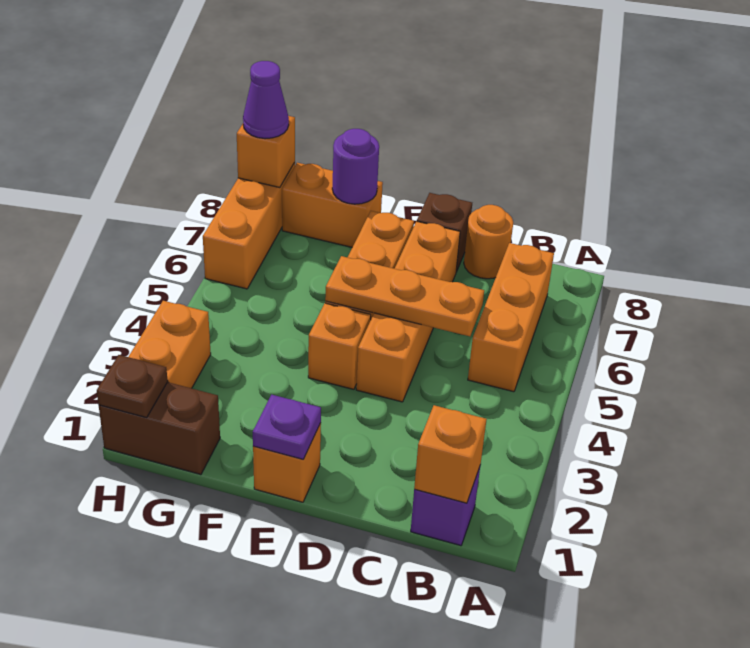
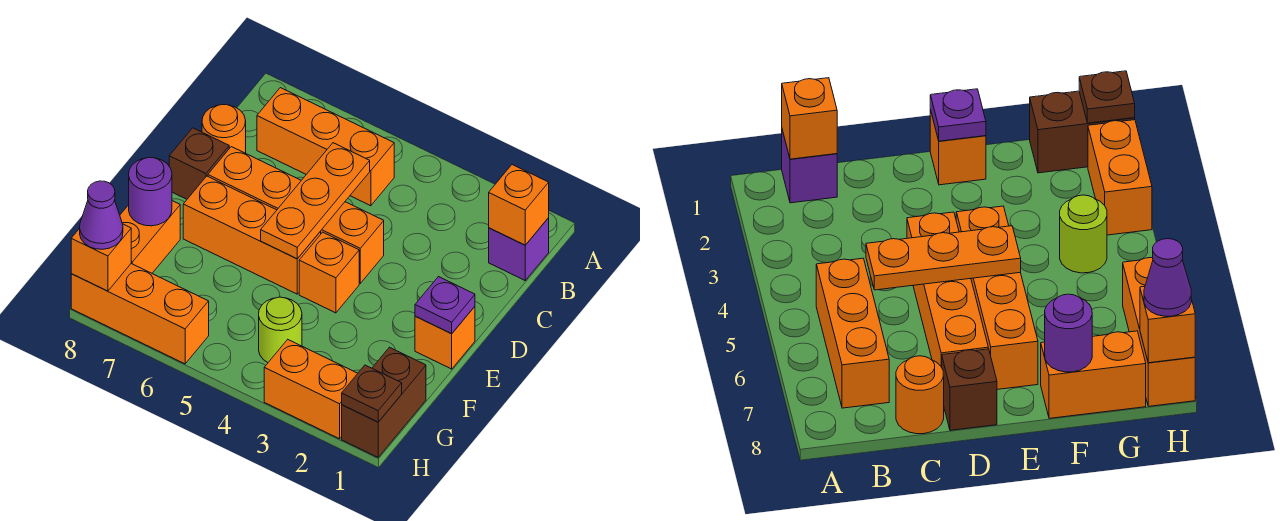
none -> lime round brick G4 level 1

